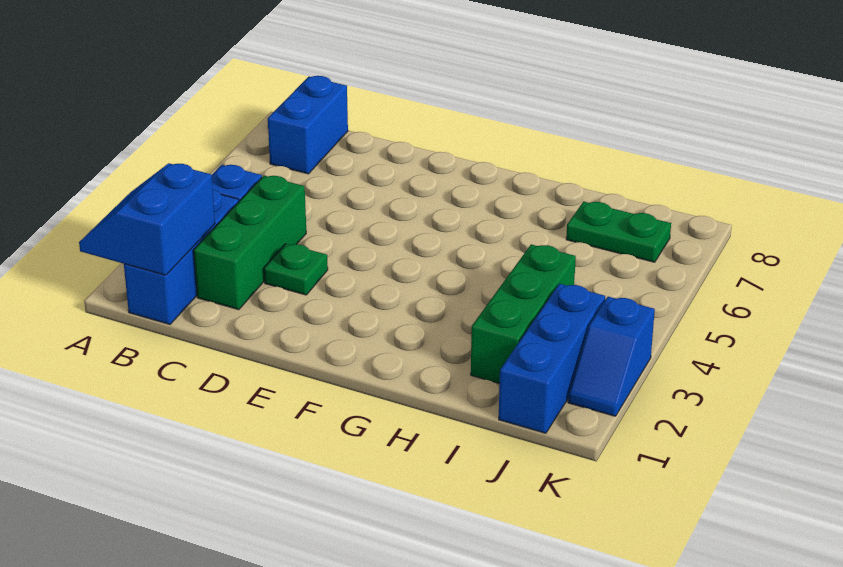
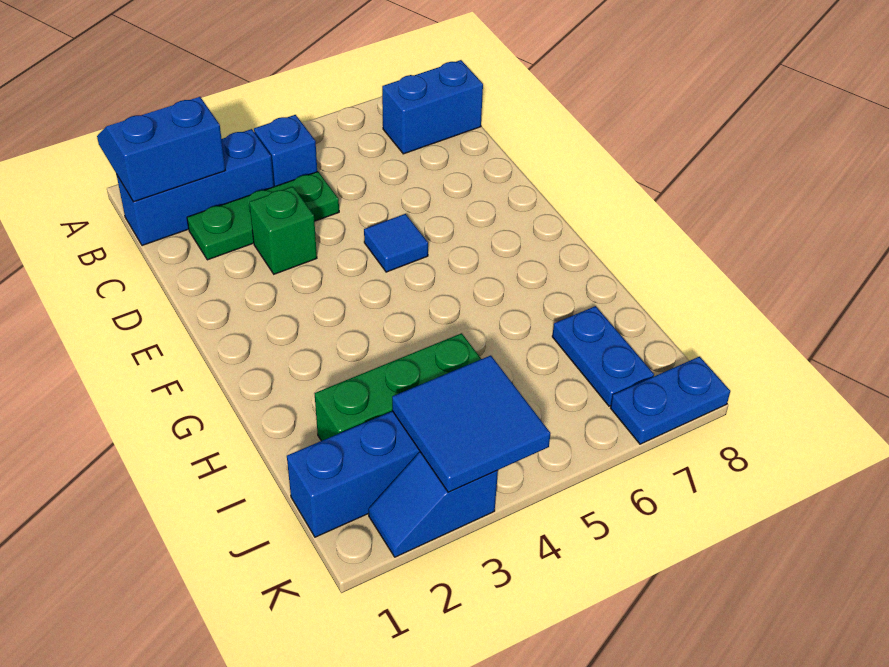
green brick C2:C4 level 1 -> green plate C2:C4 level 1
green plate D3 level 1 -> green brick D3 level 1
none -> blue tile E5 level 1
green plate I7:J7 level 1 -> blue plate I7:J7 level 1
none -> blue tile J3:K4 level 2
none -> blue plate K7:K8 level 1

